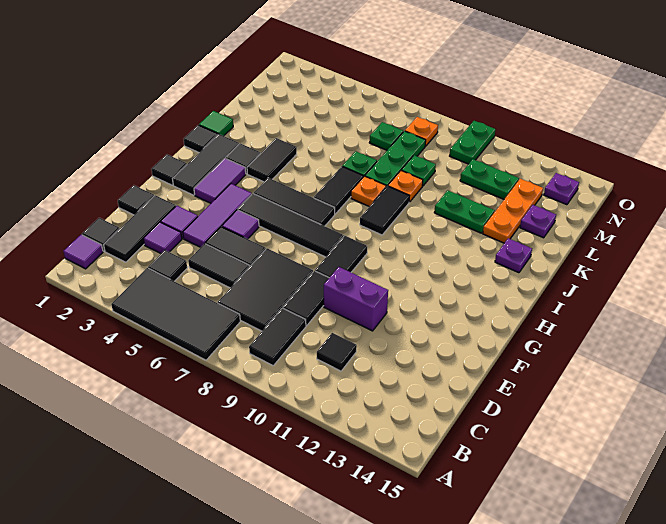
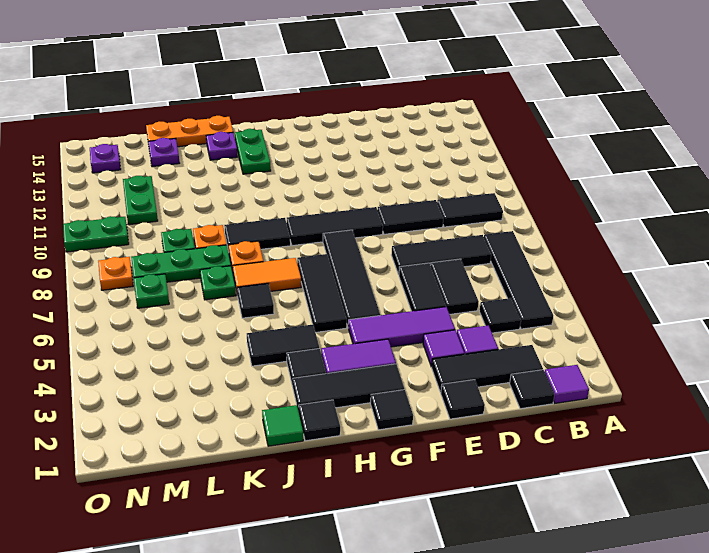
black tile A4:B7 level 1 -> black tile B4:B7 level 1
black tile C7:E8 level 1 -> black tile C7:E7 level 1
black tile C11 level 1 -> black tile J6 level 1
purple brick E10:E11 level 1 -> none
purple tile F5 level 1 -> none
black tile F9:G9 level 1 -> black tile F9:H9 level 1
black tile I7:J7 level 1 -> orange tile I7:J7 level 1
green plate K11:K12 level 1 -> green plate I13:I14 level 1
orange plate K13:M13 level 1 -> orange plate J15:L15 level 1

